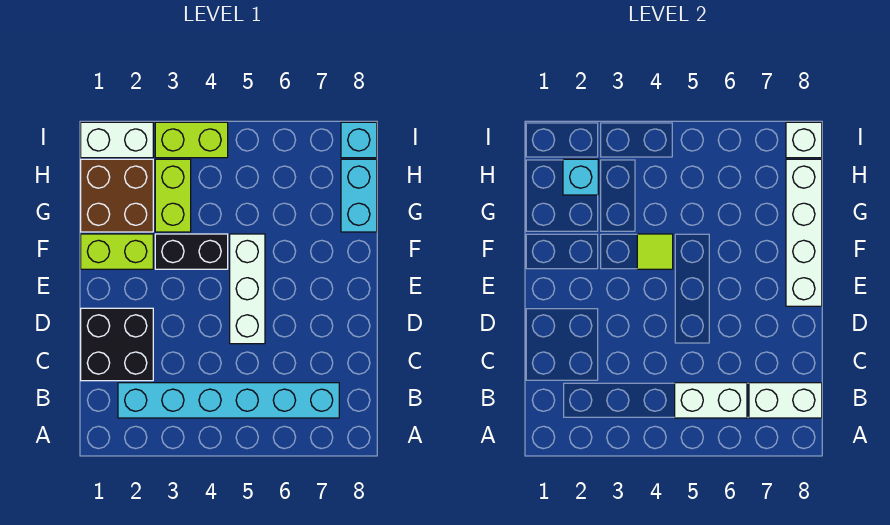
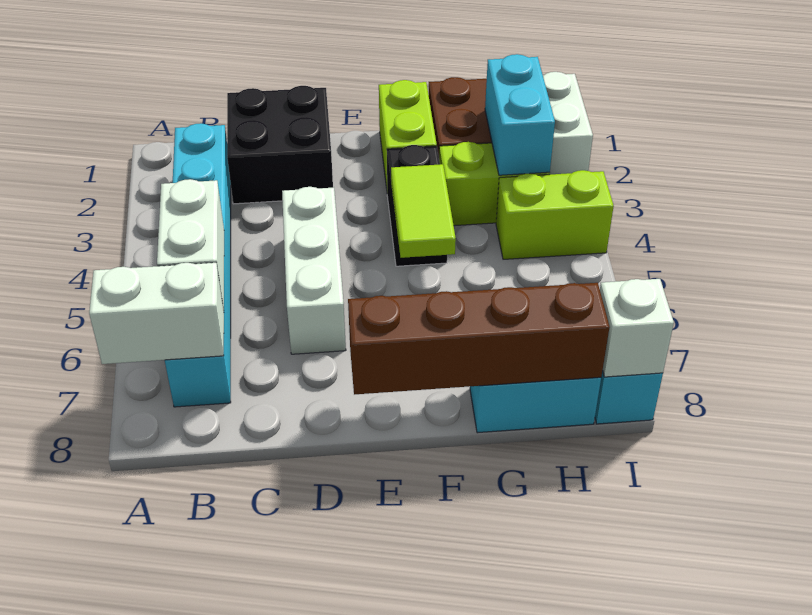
white brick B7:B8 level 2 -> white brick A7:B7 level 2
white brick D5:F5 level 1 -> white brick D4:D6 level 1
white brick E8:H8 level 2 -> brown brick E8:H8 level 2
lime tile F4 level 2 -> lime tile F4:F5 level 2
cyan brick H2 level 2 -> cyan brick H2:H3 level 2
lime brick I3:I4 level 1 -> lime brick H4:I4 level 1

